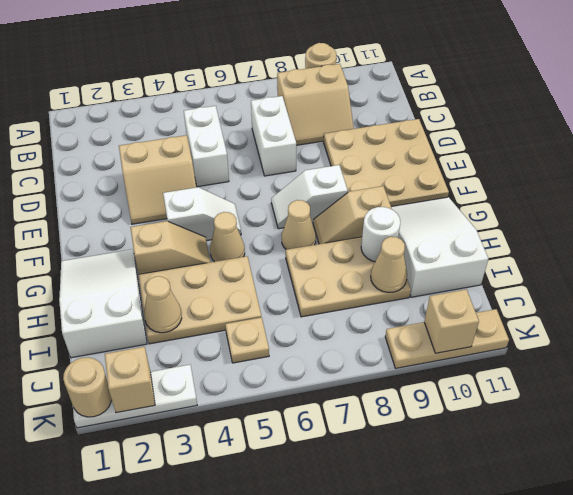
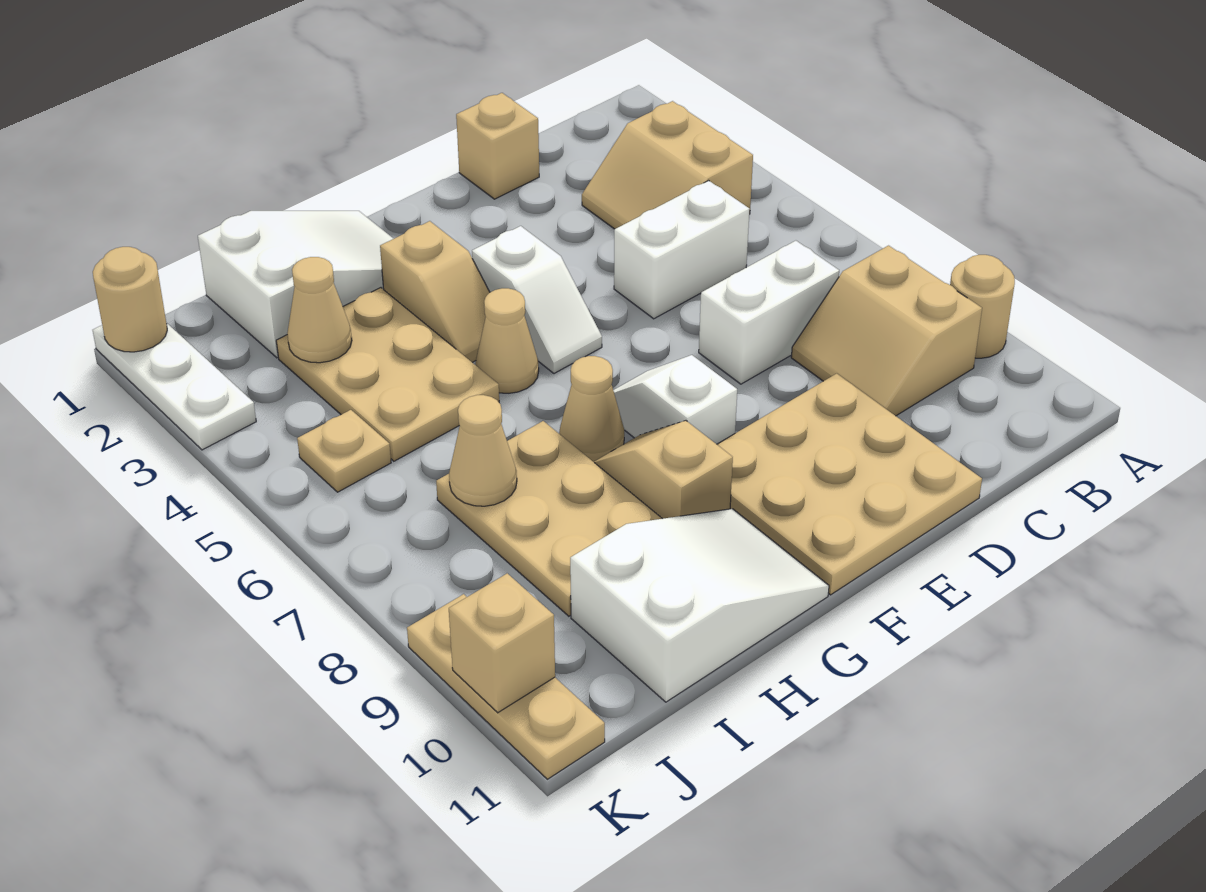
tan slope D3:E4 level 1 top D -> tan slope B3:C4 level 1 top B
white round brick H9 level 2 -> none
tan cone I9 level 2 -> tan cone I7 level 2
tan brick K2 level 2 -> tan brick D1 level 1

